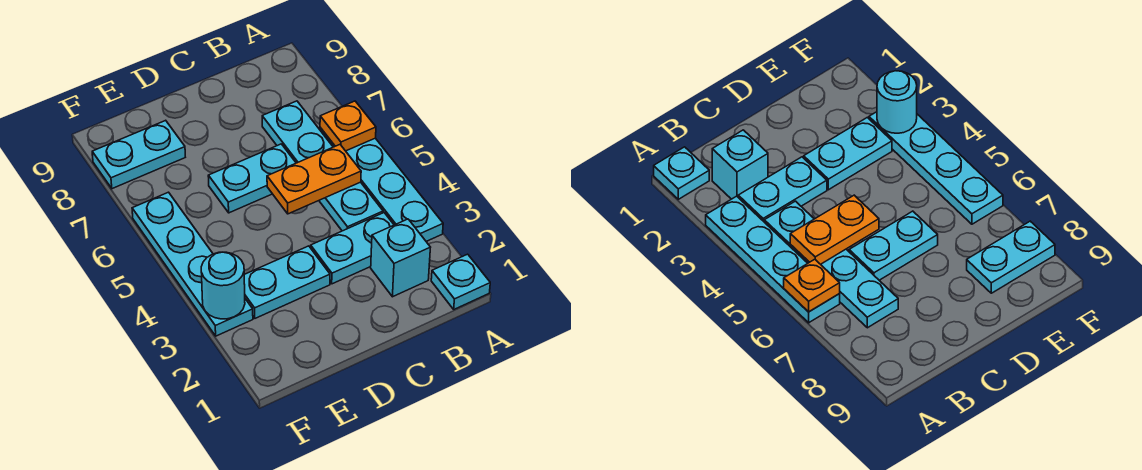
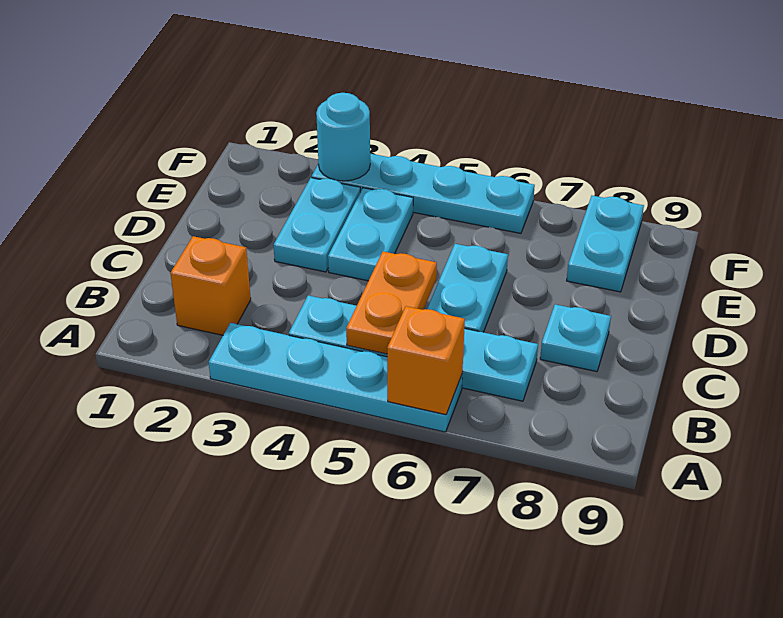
cyan plate A1 level 1 -> cyan plate C8 level 1
orange plate A6 level 2 -> orange brick A6 level 2
cyan brick B2 level 1 -> orange brick B2 level 1
cyan plate B3:C3 level 1 -> cyan plate D4:E4 level 1

